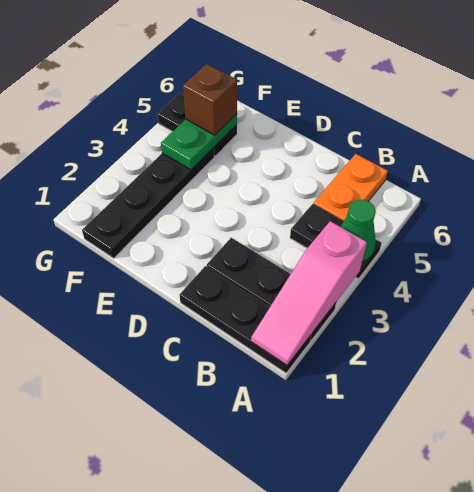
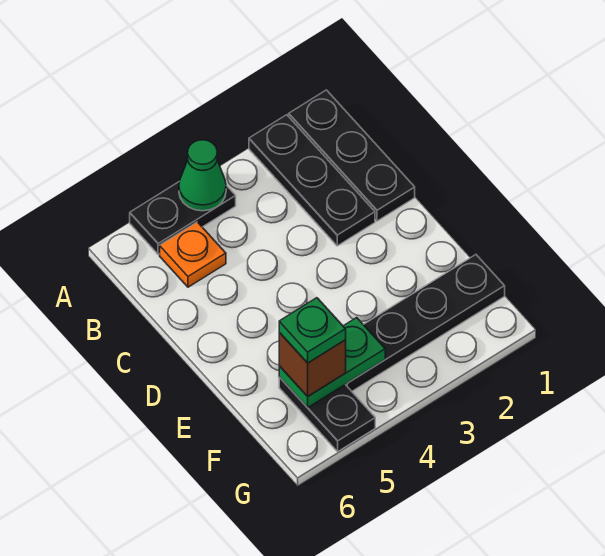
pink slope A1:A3 level 2 top 3 -> none
black plate A4:B4 level 1 -> black plate A4:A5 level 1
orange plate B5:B6 level 1 -> orange plate B5 level 1
none -> green plate F5 level 4

